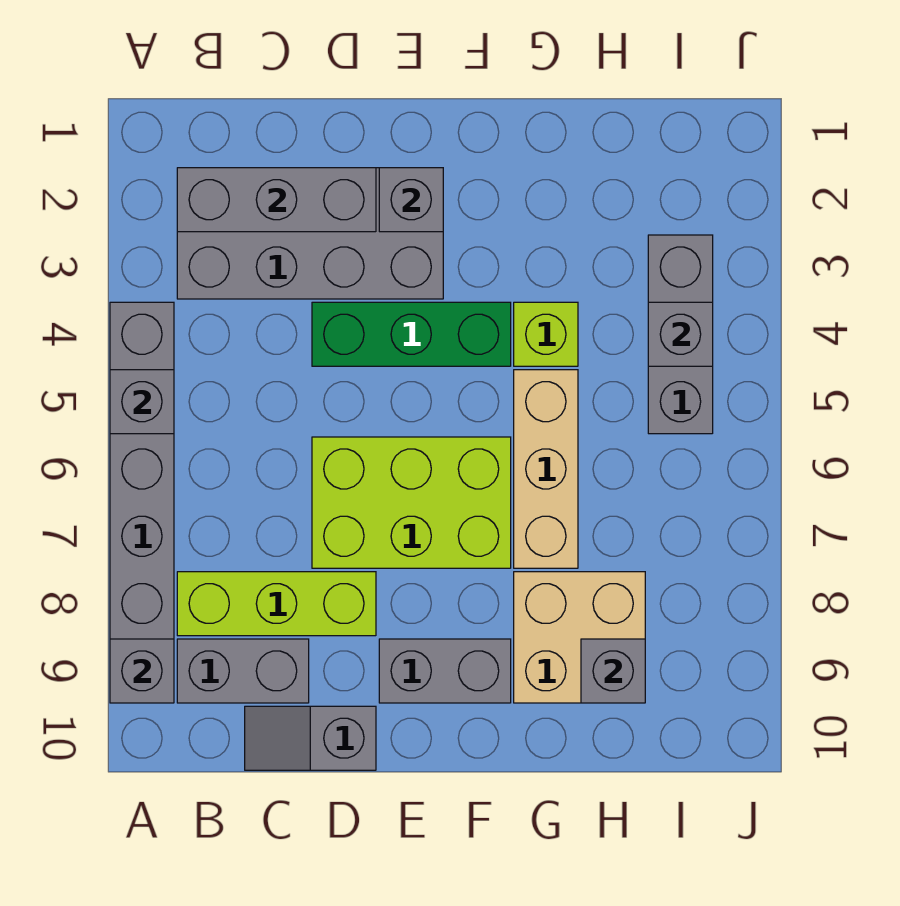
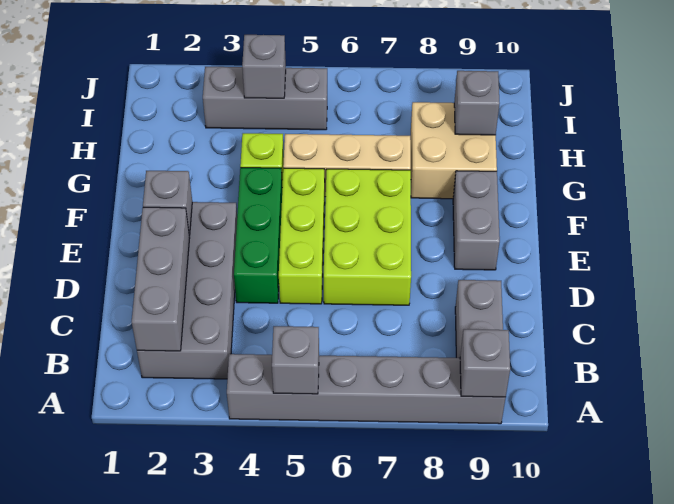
lime brick B8:D8 level 1 -> lime brick D5:F5 level 1
grey slope C10:D10 level 1 top D -> none

